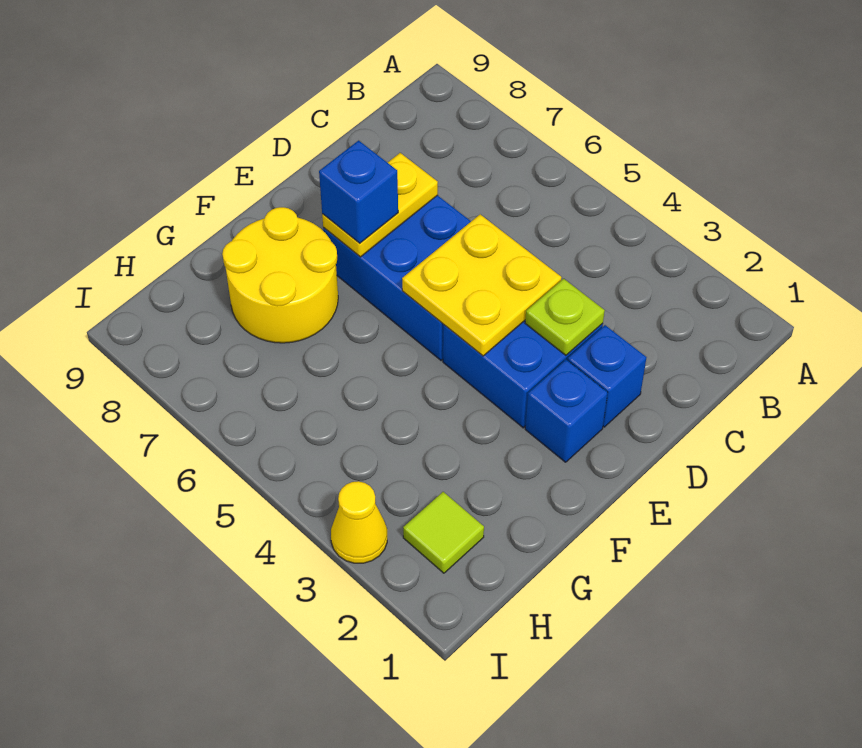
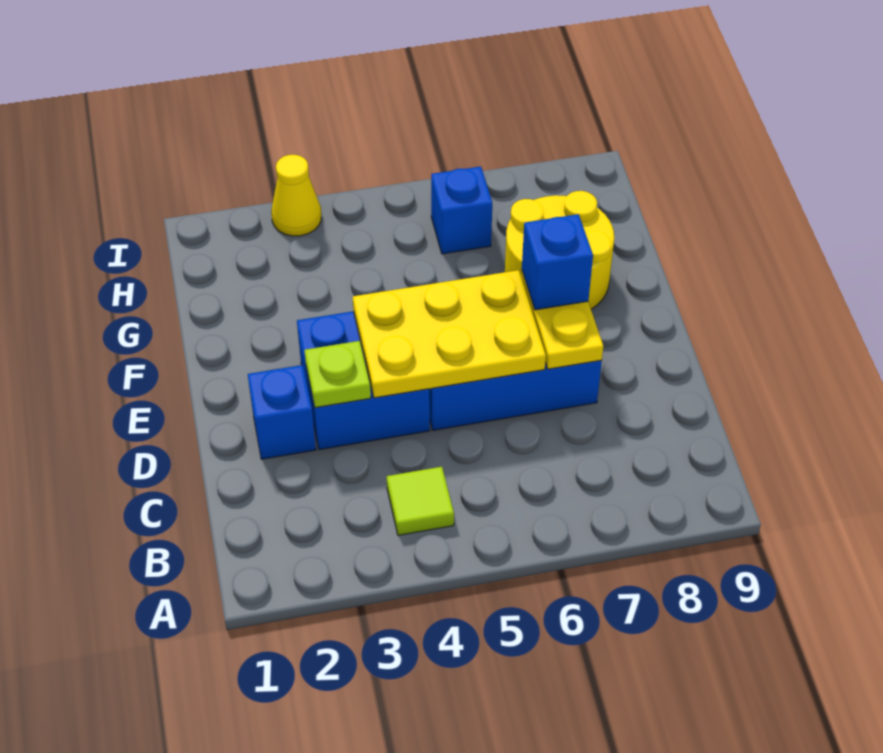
yellow plate D4:E5 level 2 -> yellow plate D4:E6 level 2
blue brick E2 level 1 -> blue brick H6 level 1
lime tile H2 level 1 -> lime tile B4 level 1

